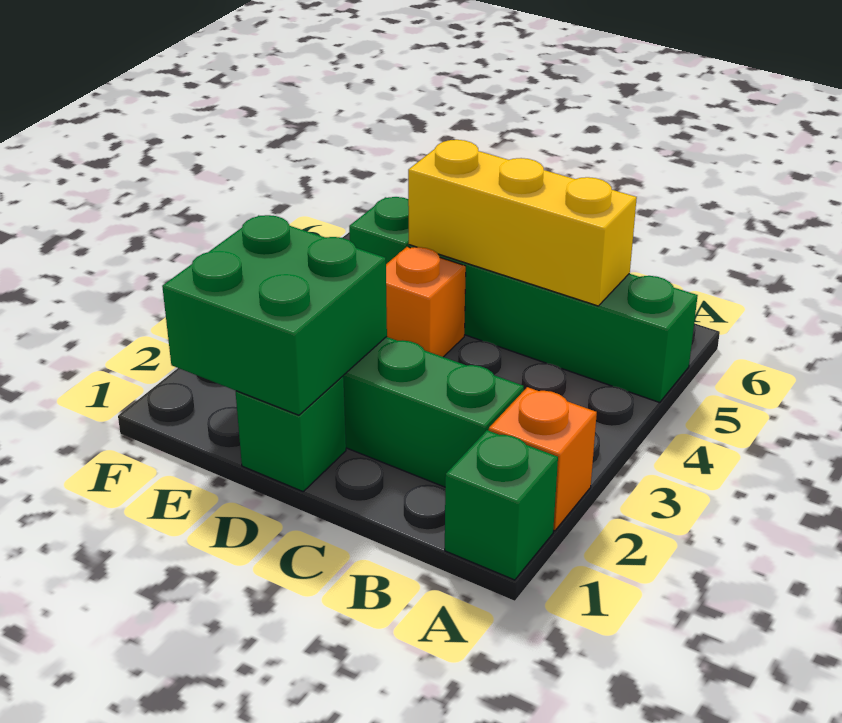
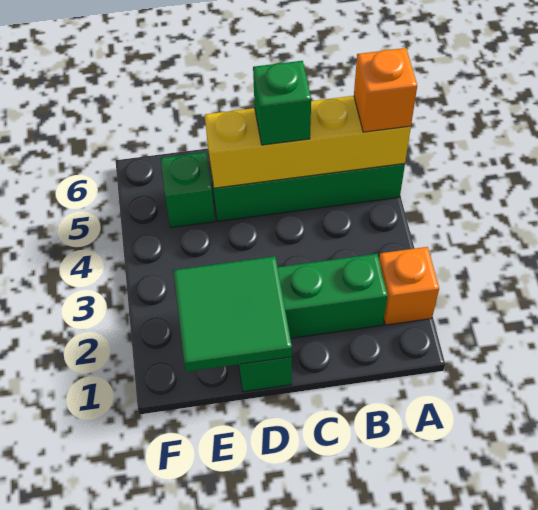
green brick A1 level 1 -> green brick C5 level 3
yellow brick B5:D5 level 2 -> yellow brick A5:D5 level 2
green brick D1:E2 level 2 -> green tile D1:E2 level 2
orange brick D4 level 1 -> orange brick A5 level 3

